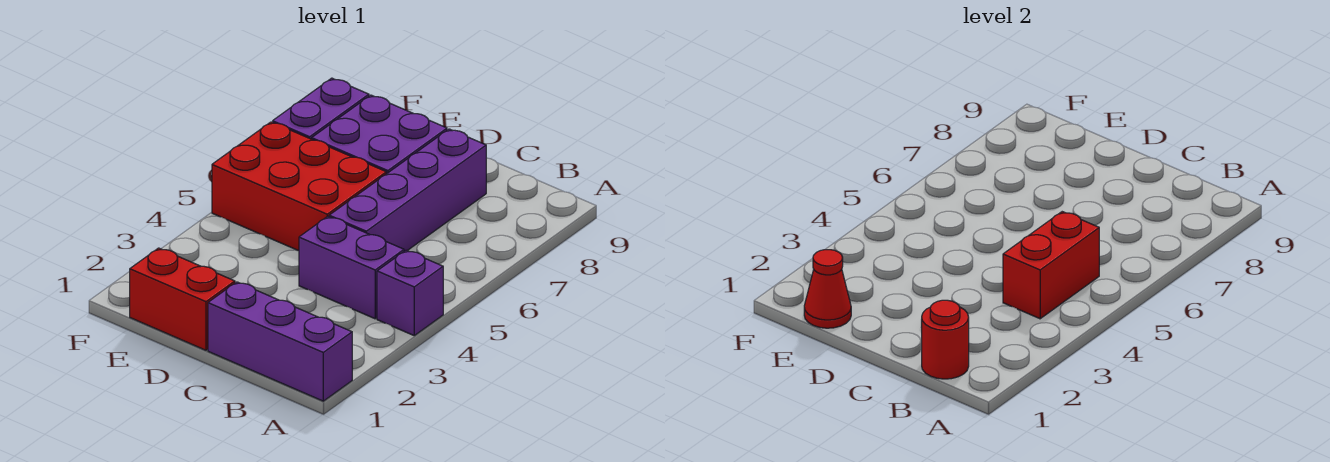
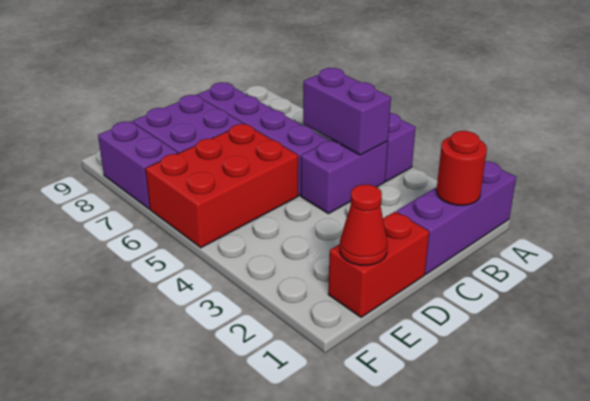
red brick B4:B5 level 2 -> purple brick B4:B5 level 2

